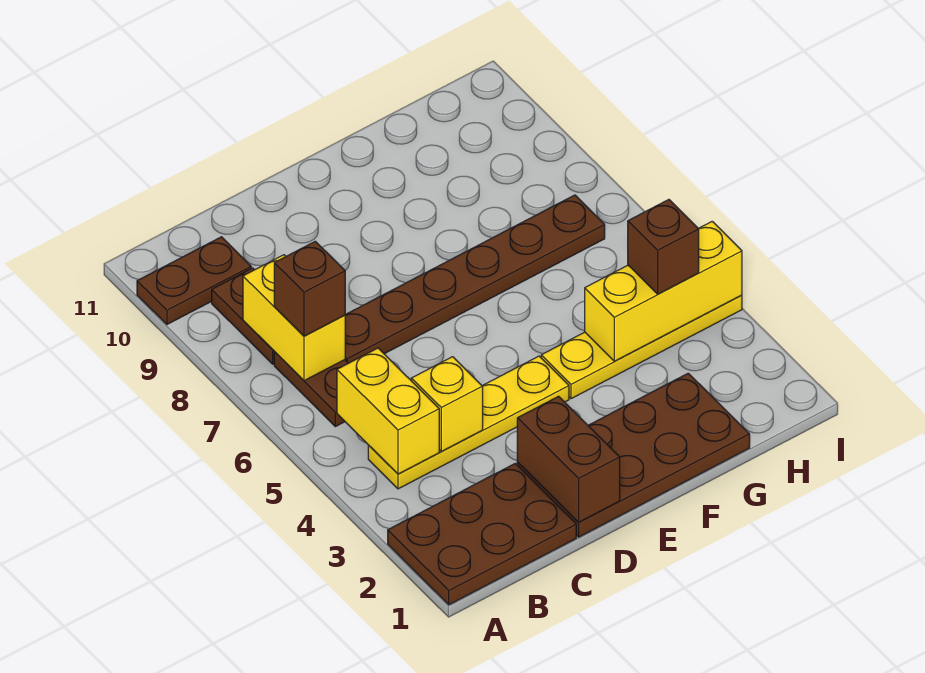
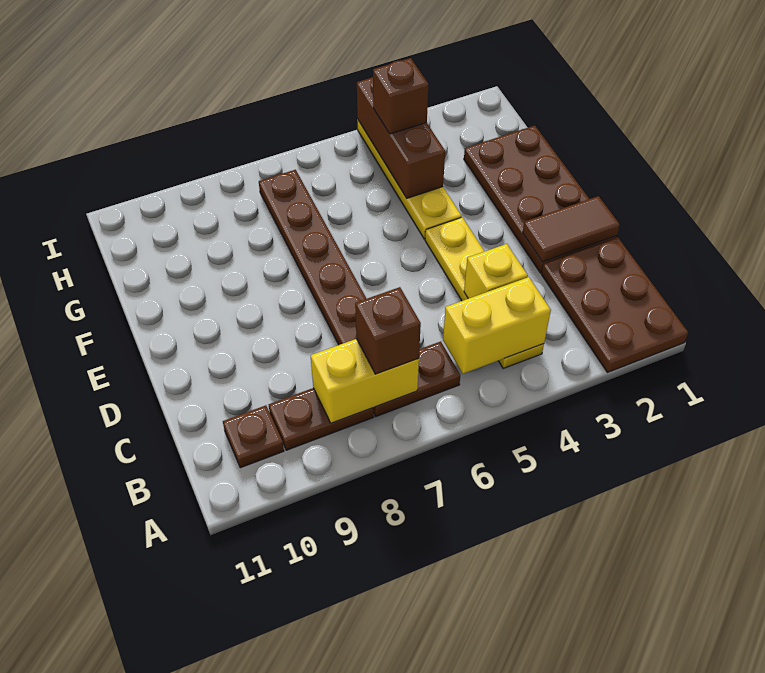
brown plate A10:B10 level 1 -> brown plate B10 level 1
brown brick D1:D2 level 2 -> brown tile D1:D2 level 2
yellow brick G4:I4 level 2 -> brown brick G4:I4 level 2

